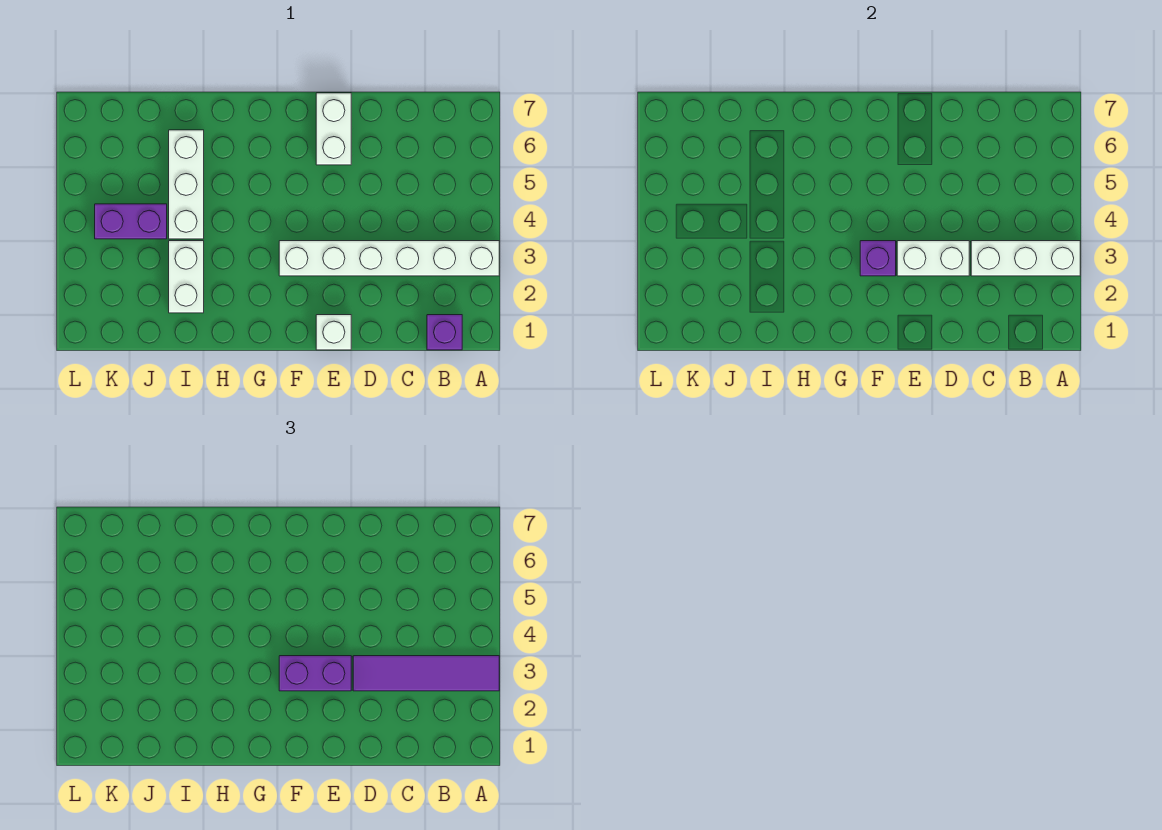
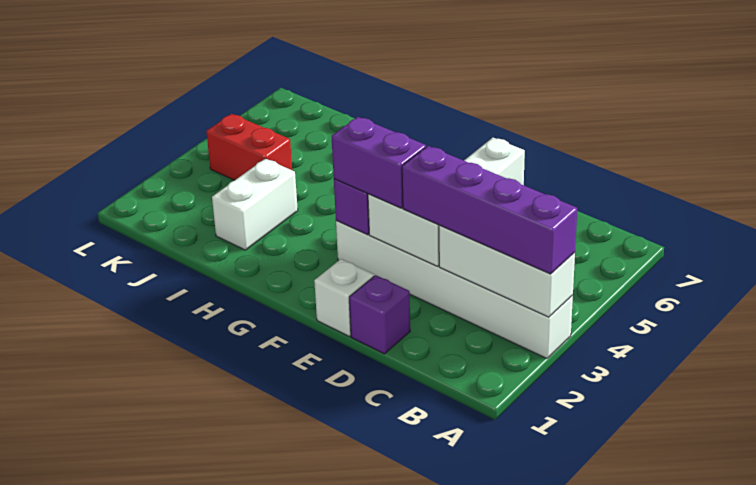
purple tile A3:D3 level 3 -> purple brick A3:D3 level 3
purple brick B1 level 1 -> purple brick D1 level 1
white brick I4:I6 level 1 -> none
purple brick J4:K4 level 1 -> red brick J4:K4 level 1

